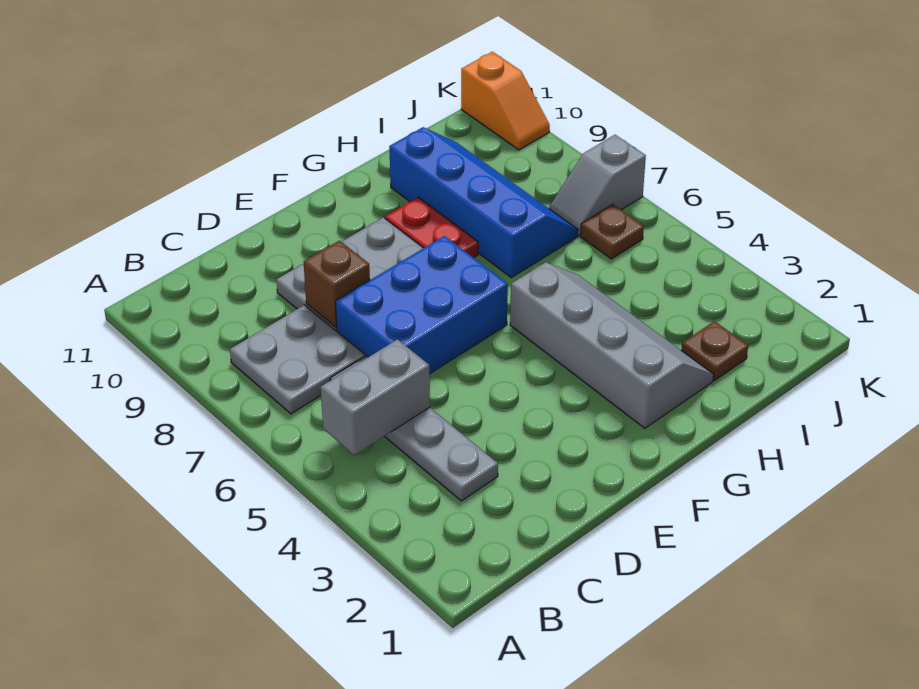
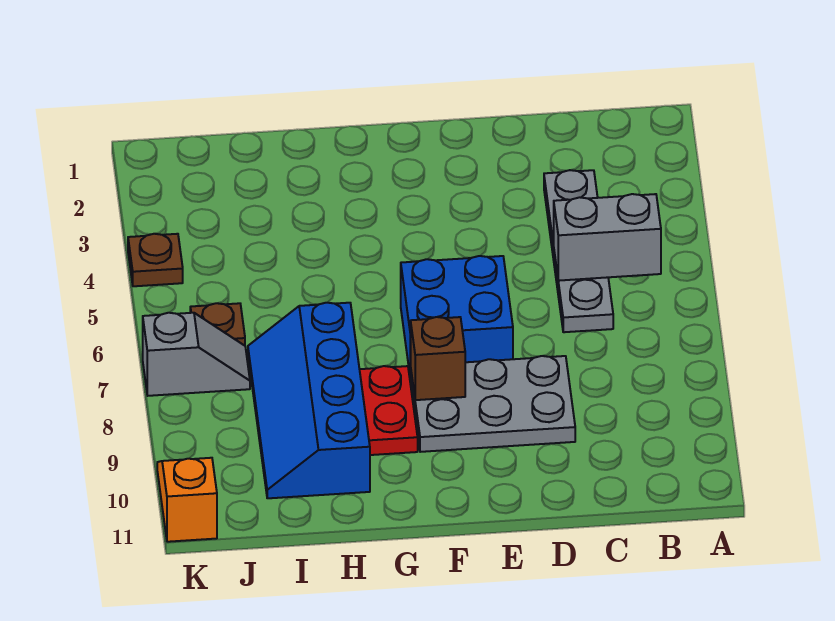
grey plate B7:C8 level 1 -> none
blue brick D6:F7 level 1 -> blue brick E6:F7 level 1
brown brick D8 level 2 -> brown brick F8 level 2
grey slope G2:H5 level 1 top G -> none
brown plate I2 level 1 -> brown plate K4 level 1

